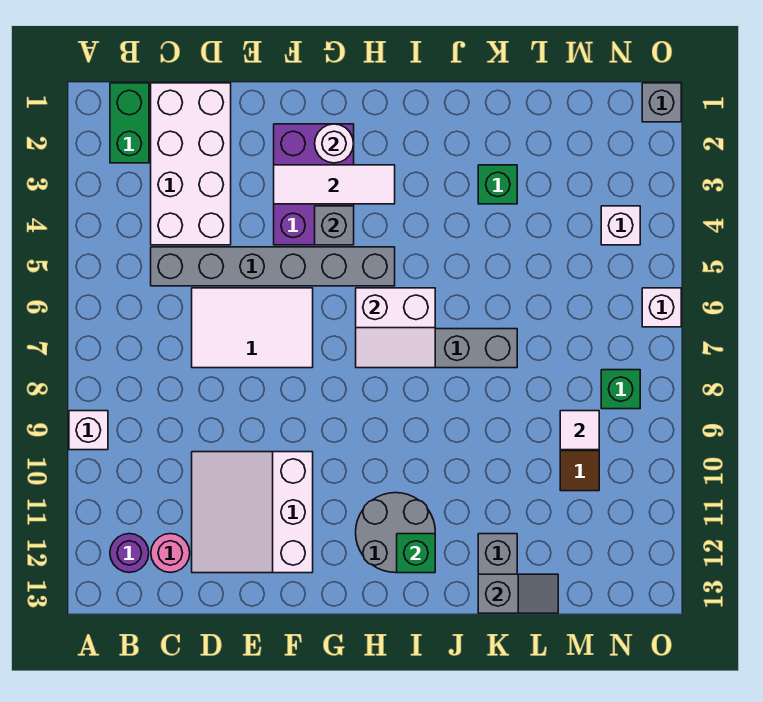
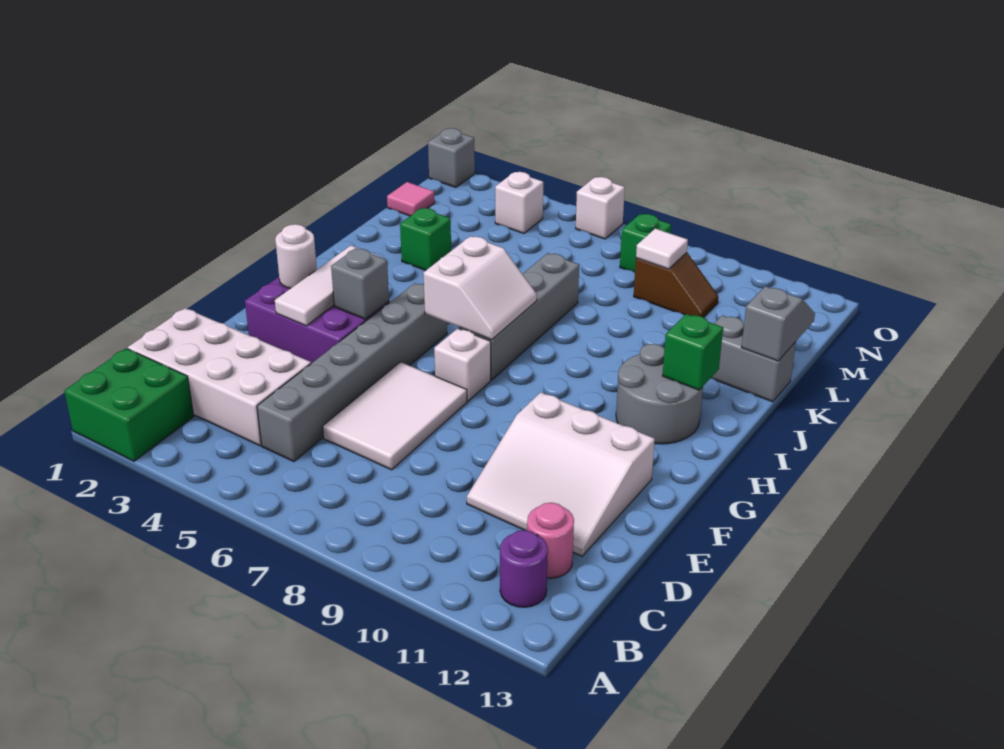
white brick A9 level 1 -> white brick G7 level 1
green brick B1:B2 level 1 -> green brick A1:B2 level 1
none -> pink tile M1 level 1

